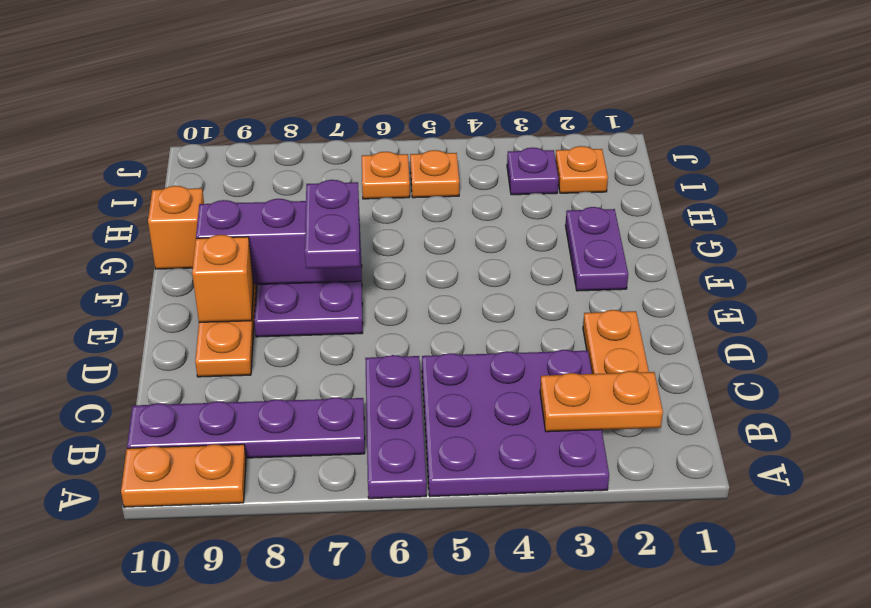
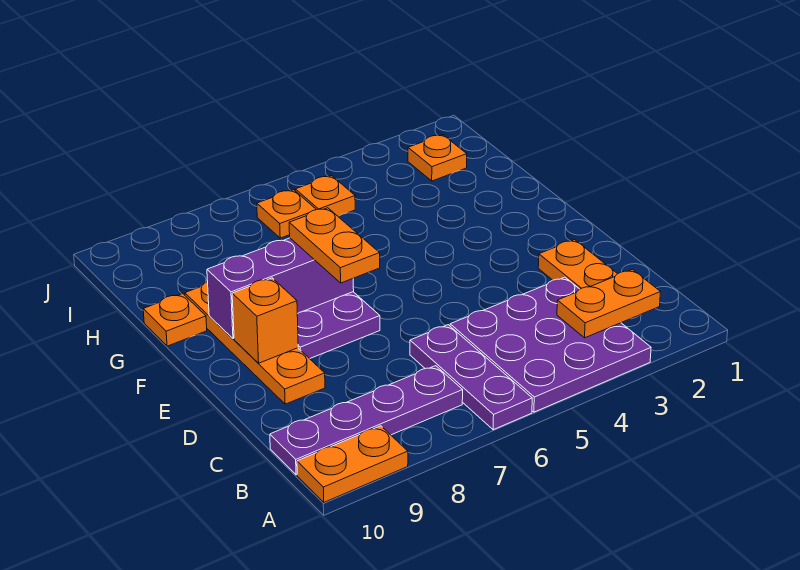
purple plate E7:F7 level 3 -> orange plate E7:F7 level 3
purple plate F2:G2 level 1 -> none
orange brick G10 level 1 -> orange plate G10 level 1
purple plate I3 level 1 -> none

